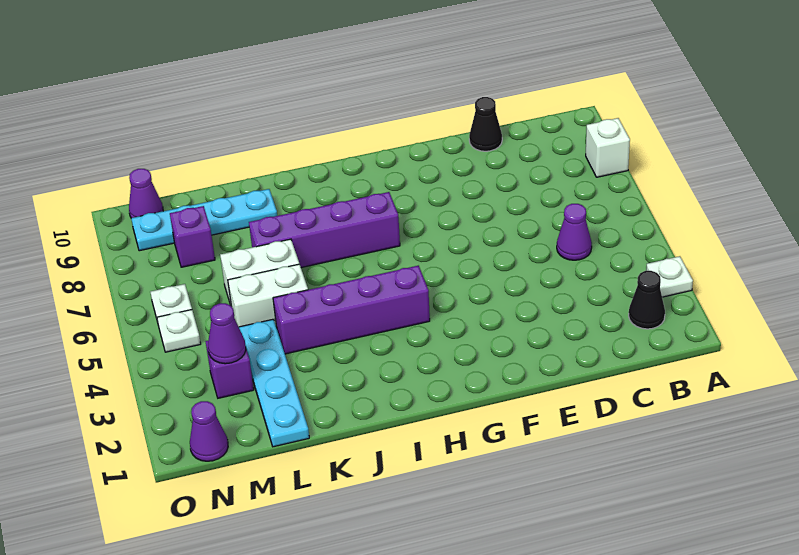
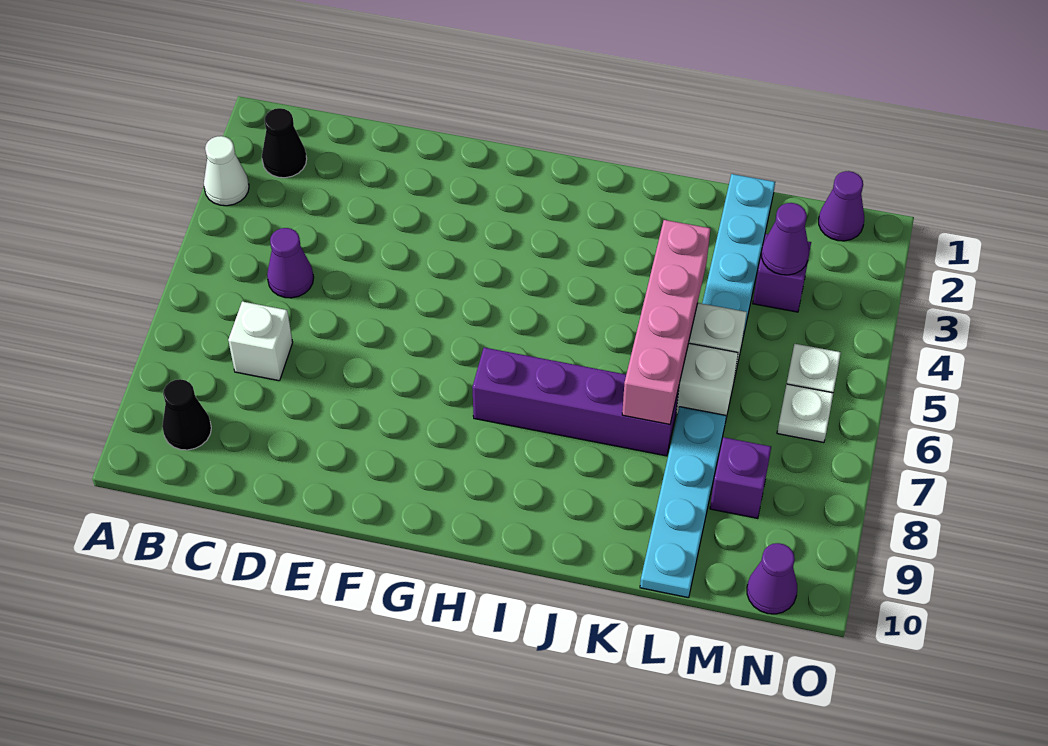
white plate A3 level 1 -> white cone A3 level 1
white brick A8 level 1 -> white brick C7 level 1
black cone D10 level 1 -> black cone B9 level 1
purple brick H4:K4 level 1 -> none
none -> pink brick K4:K7 level 2
cyan plate K9:N9 level 1 -> cyan plate L7:L10 level 1

